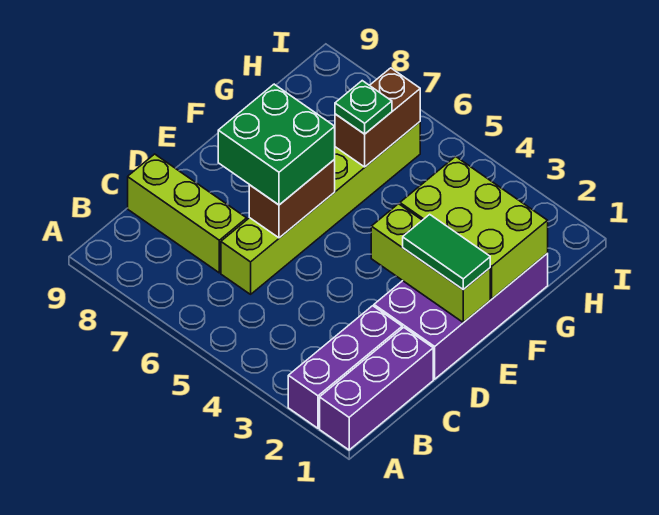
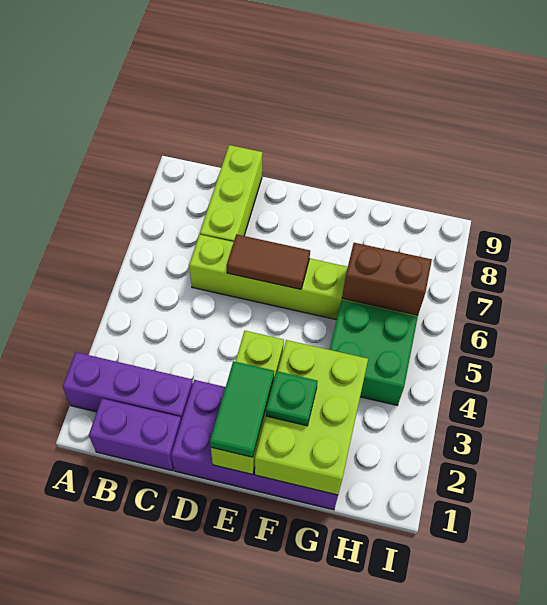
purple brick A1:C1 level 1 -> purple brick B1:C1 level 1
brown brick D6:E6 level 2 -> brown tile D6:E6 level 2
green brick D6:E7 level 3 -> green brick G4:H5 level 1
green plate G6 level 3 -> green plate F2 level 3

